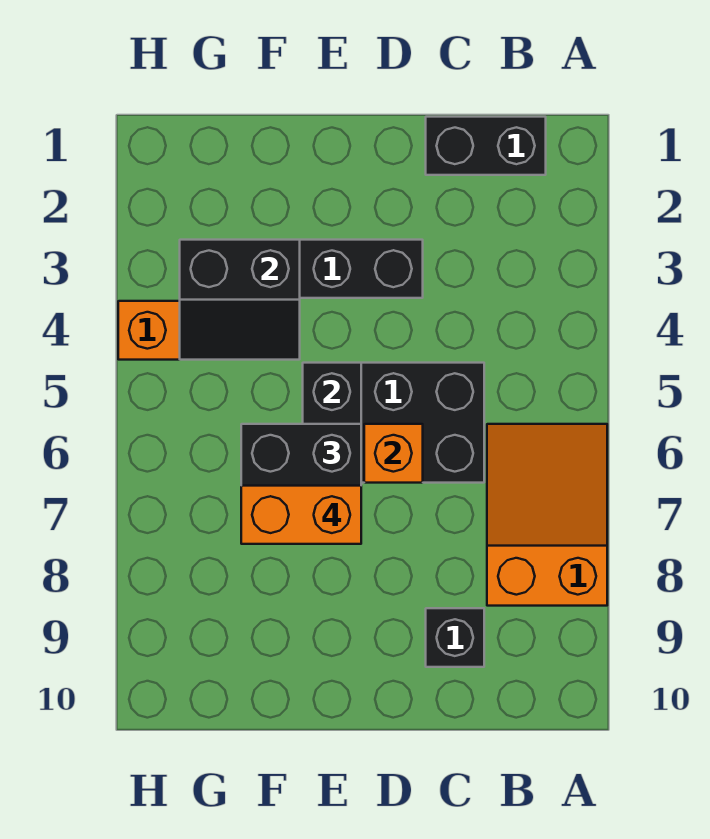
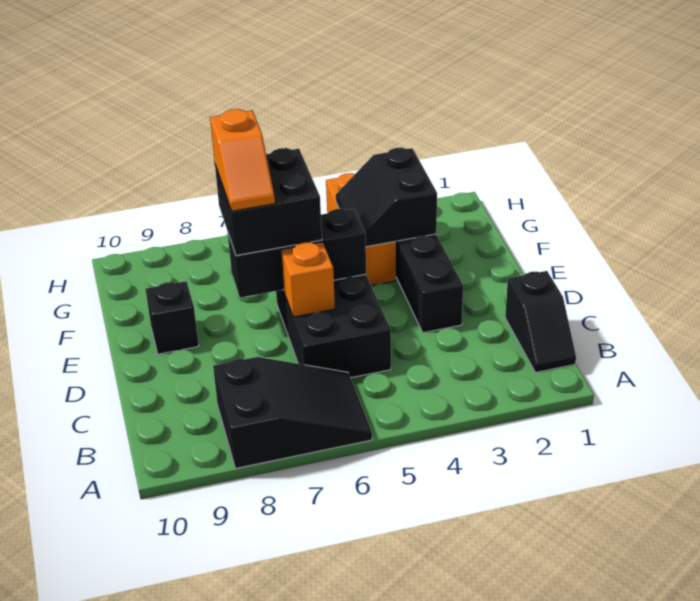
orange slope A6:B8 level 1 top 8 -> black slope A6:B8 level 1 top 8
black brick B1:C1 level 1 -> black slope B1:C1 level 1 top C
black brick C9 level 1 -> black brick E9 level 1
orange brick E7:F7 level 4 -> orange slope E7:F7 level 4 top F

